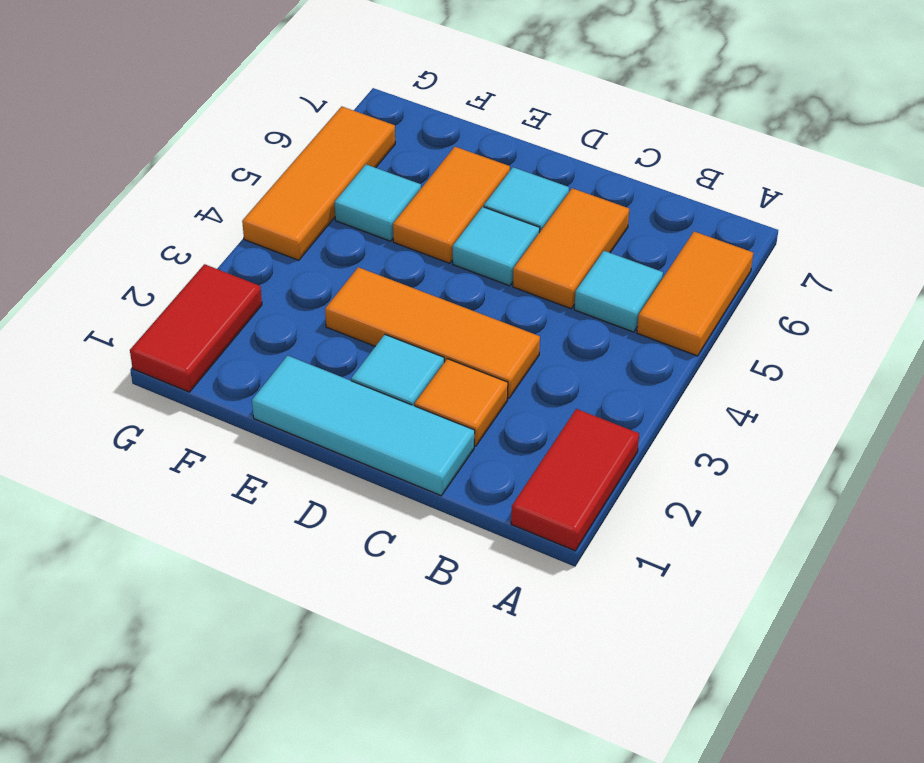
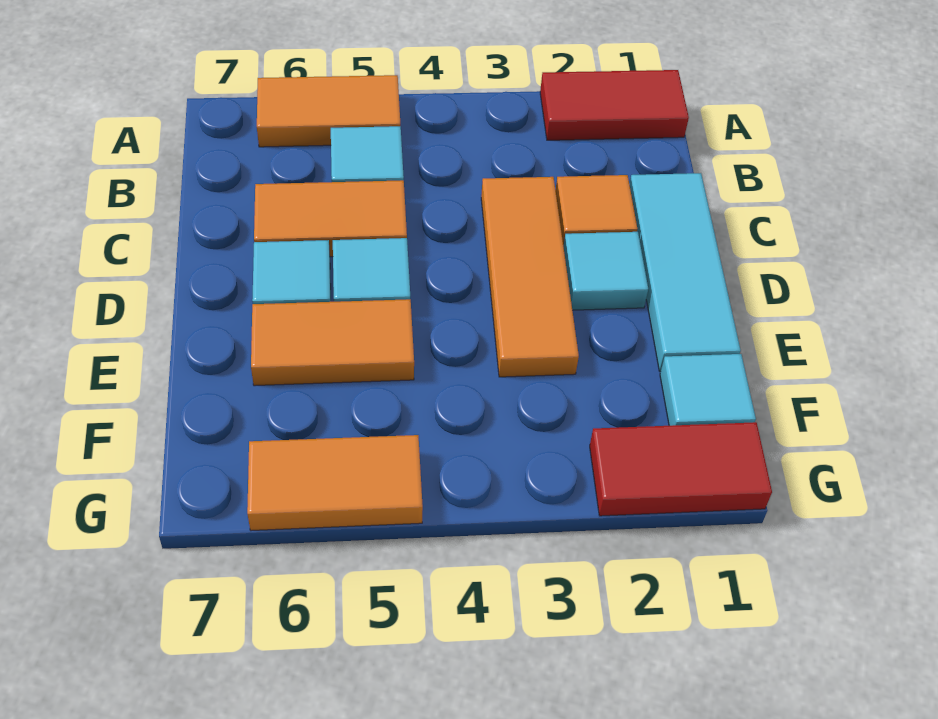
cyan tile F5 level 1 -> cyan tile F1 level 1
orange tile G4:G6 level 1 -> orange tile G5:G6 level 1

